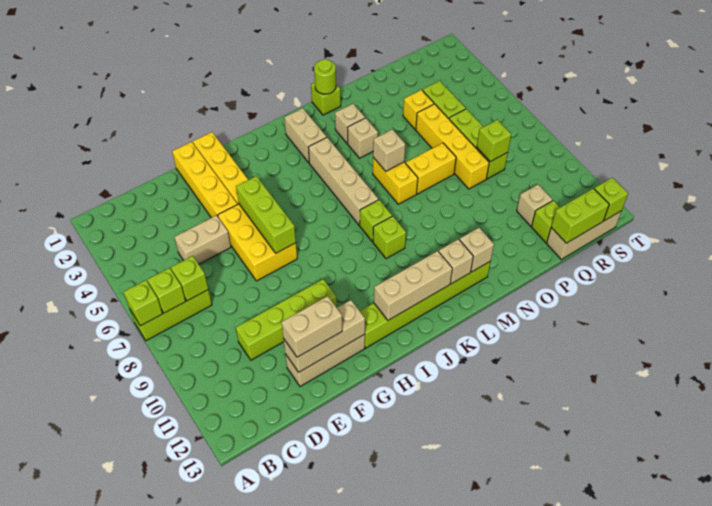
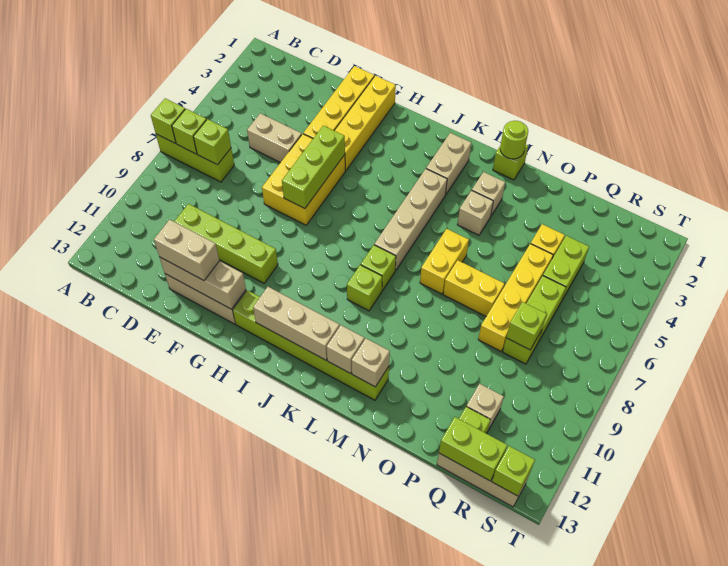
tan brick M6 level 2 -> none

